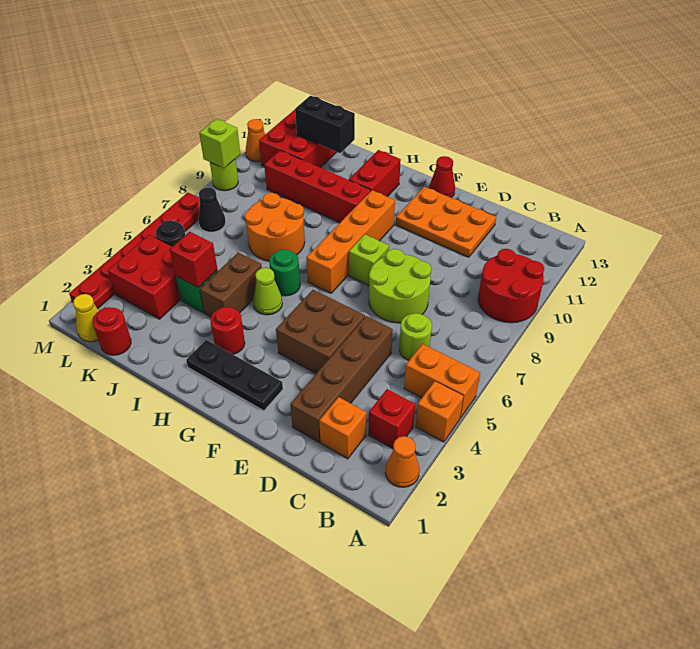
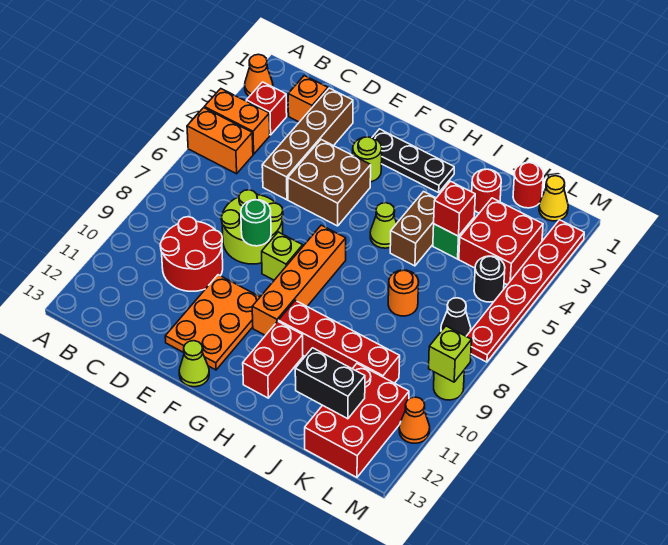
orange brick A4 level 1 -> orange brick A4:B4 level 1
red round brick A9:B10 level 1 -> red round brick C9:D10 level 1
lime round brick C6 level 1 -> lime round brick F3 level 1
orange plate D11:F12 level 1 -> orange plate E10:F12 level 1
red cone F13 level 1 -> lime cone F13 level 1
red round brick H3 level 1 -> red round brick J2 level 1
green round brick H6 level 1 -> green round brick E8 level 2
orange round brick I7:J8 level 1 -> orange round brick J7 level 1

